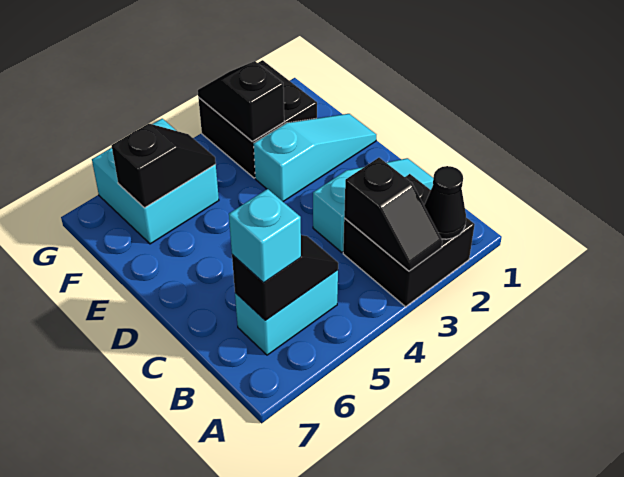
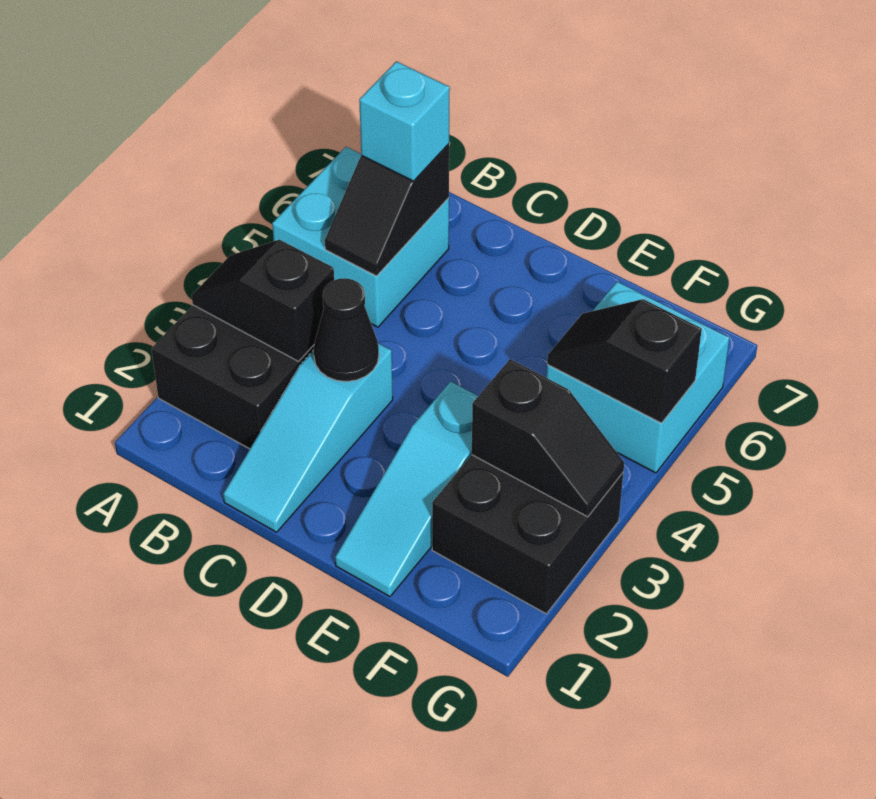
black cone A2 level 2 -> black cone C3 level 2
cyan brick B5:B6 level 1 -> cyan brick A5:B6 level 1
black slope F5:F6 level 2 top 6 -> black slope F5:G5 level 2 top G

